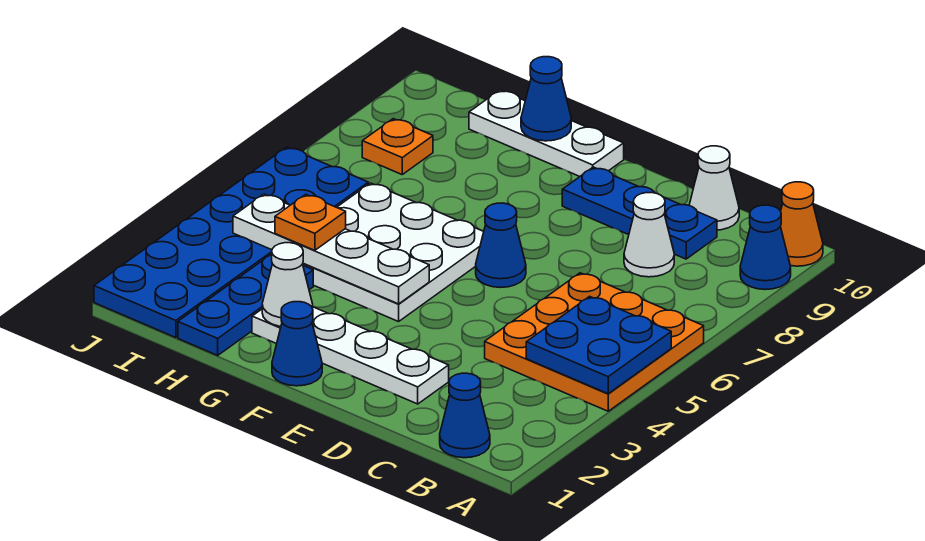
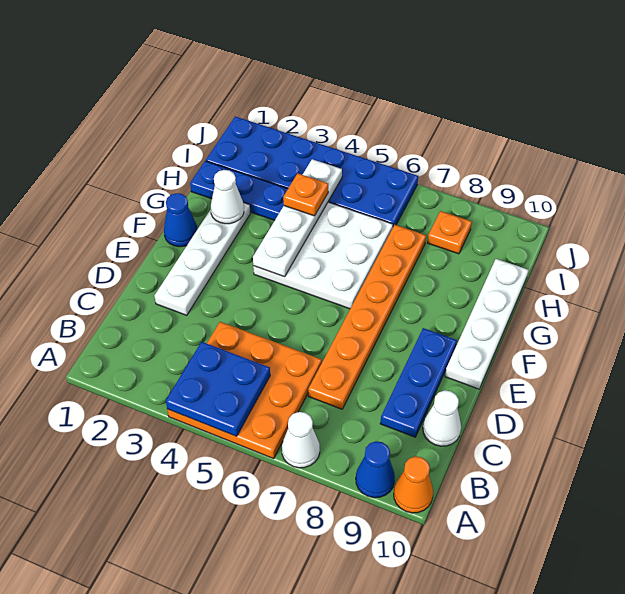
blue cone B1 level 1 -> none
none -> orange plate C7:H7 level 1
white cone C8 level 1 -> white cone A7 level 1
blue cone E6 level 1 -> none
white plate F10:H10 level 1 -> white plate E10:H10 level 1
blue cone G10 level 2 -> none

